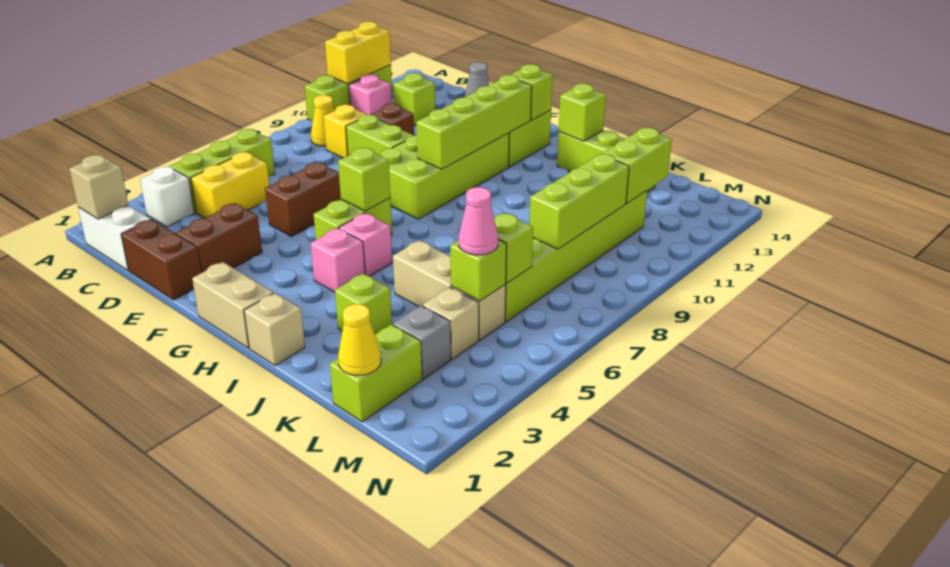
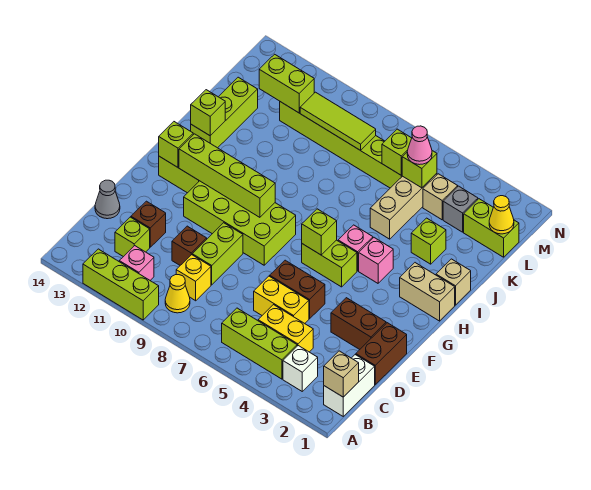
yellow brick A11:A12 level 2 -> yellow brick D5:D6 level 1
none -> brown brick D12 level 1
tan brick G1:H1 level 1 -> tan brick H1:H2 level 1
lime brick L8:L10 level 2 -> lime tile L8:L10 level 2

